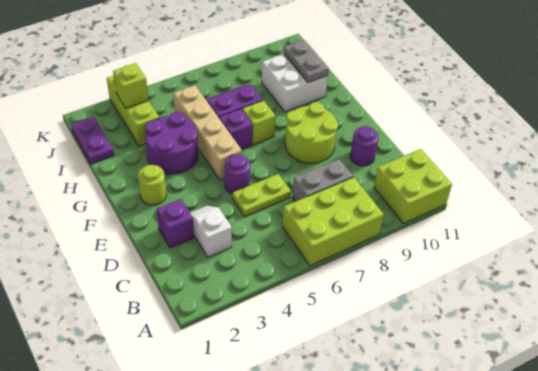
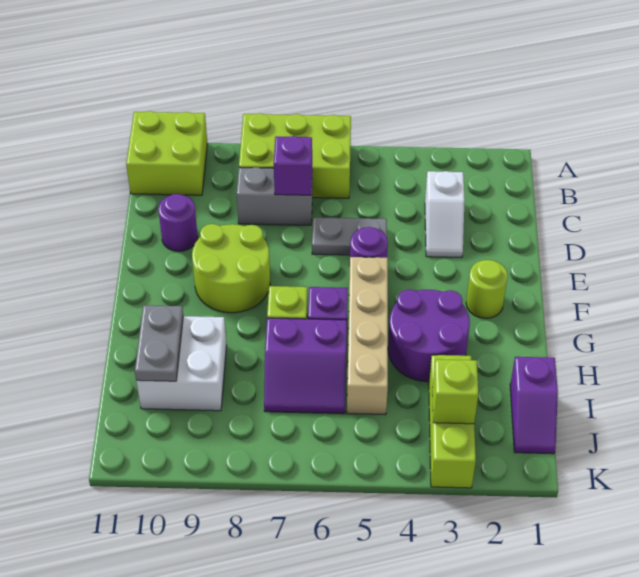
purple brick D2 level 1 -> purple brick C7 level 2
lime plate D5:D6 level 1 -> grey plate D5:D6 level 1
purple plate I1:J1 level 1 -> purple slope I1:J1 level 1 top I

